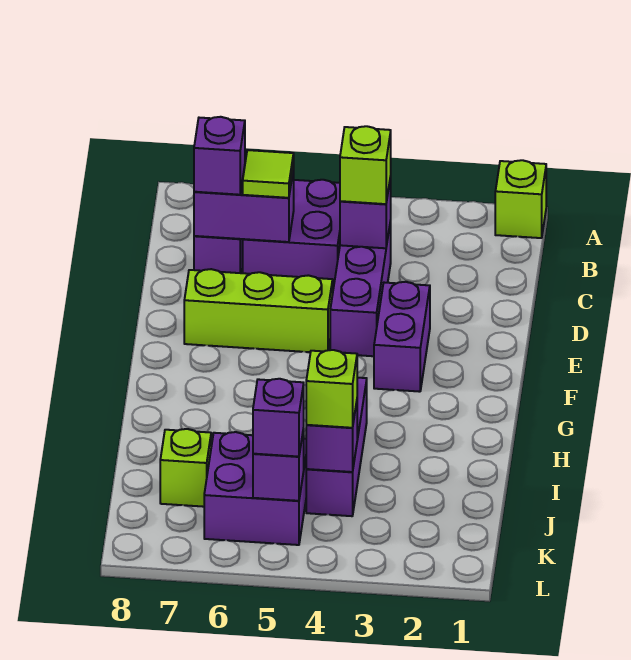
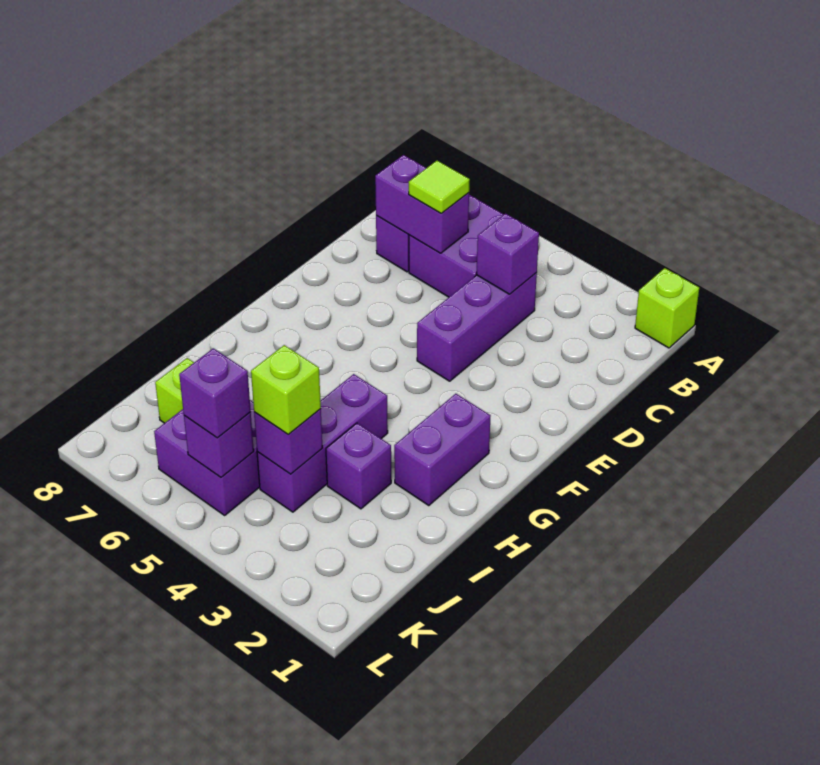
lime brick C4 level 3 -> none
purple brick C7 level 3 -> purple brick I3 level 1
purple brick E3:F3 level 1 -> purple brick G2:H2 level 1
lime brick E5:E7 level 1 -> none

